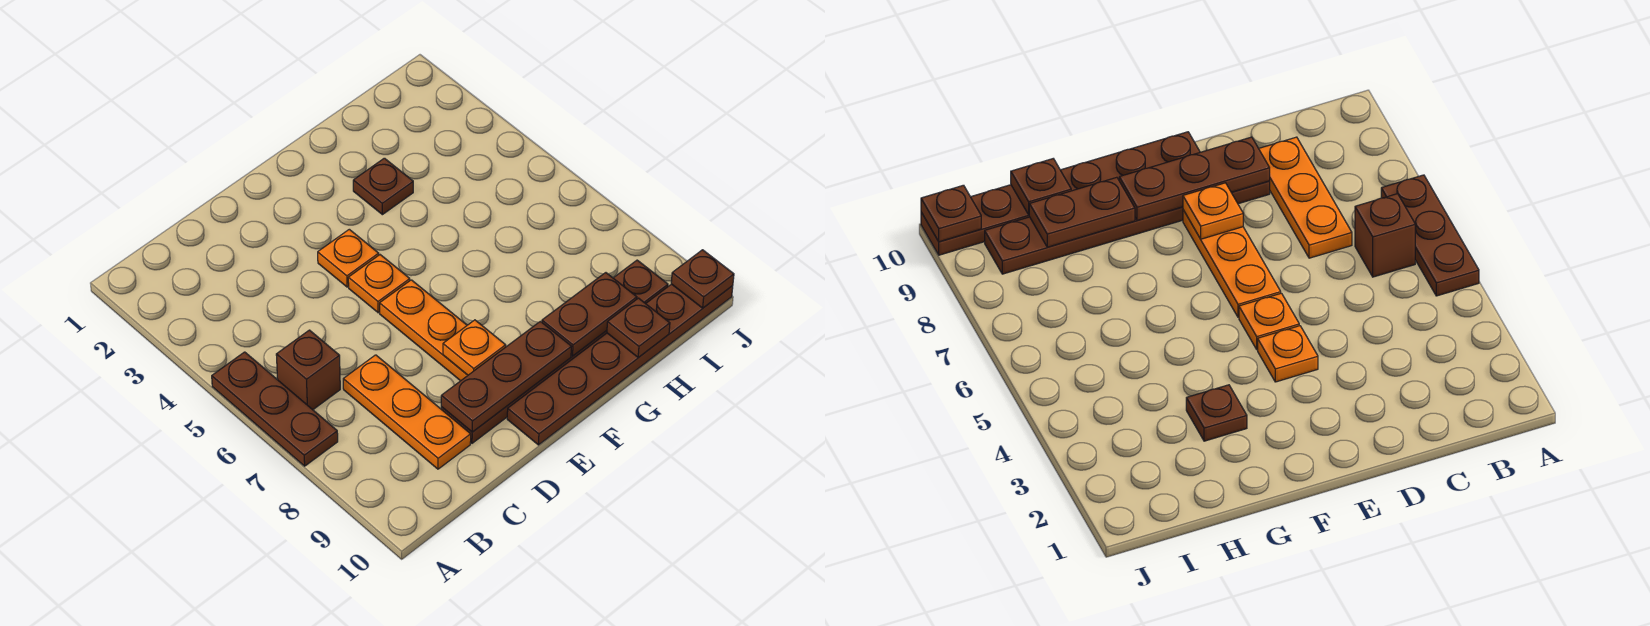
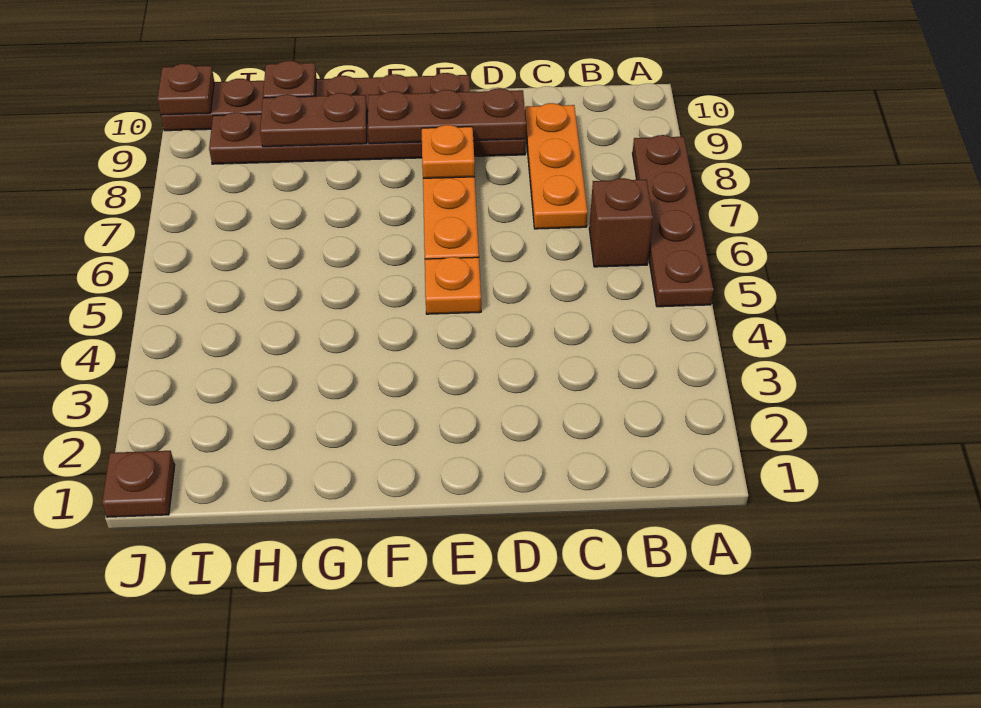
brown plate A5:A7 level 1 -> brown plate A5:A8 level 1
orange plate E4 level 1 -> none
brown plate G3 level 1 -> brown plate J1 level 1

